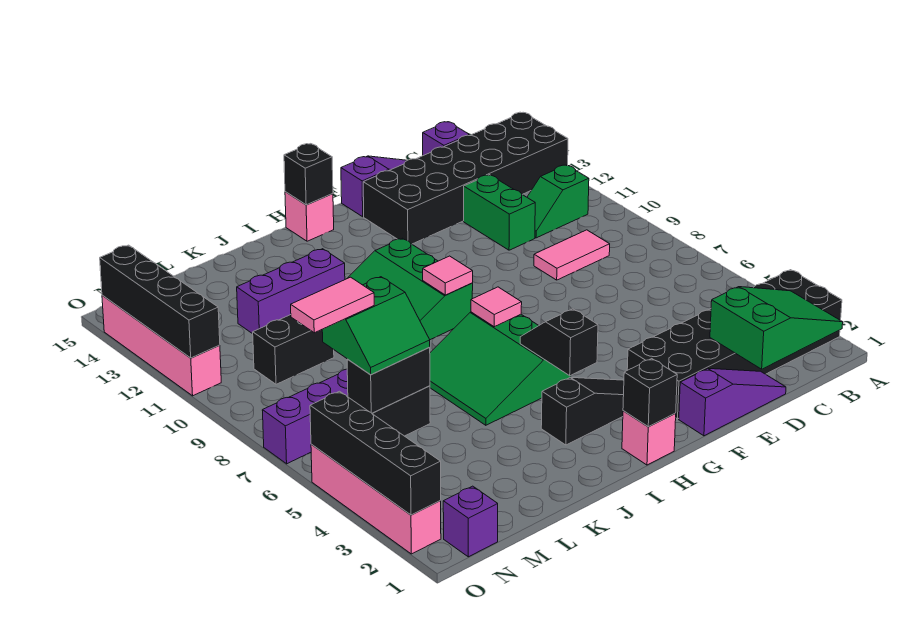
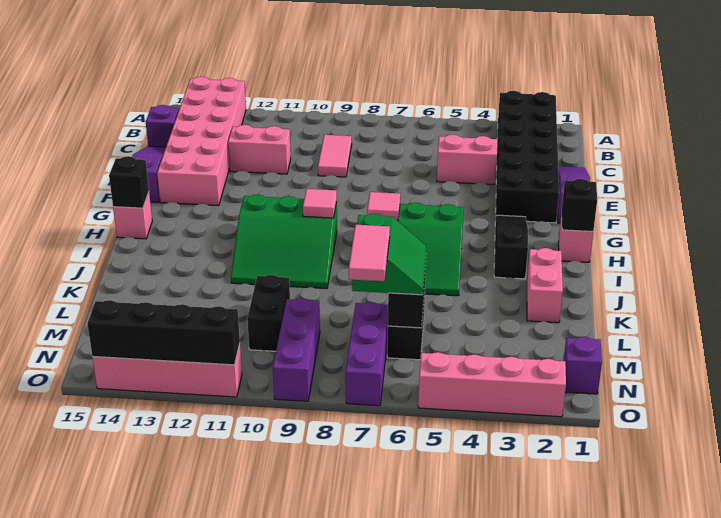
black brick A13:F14 level 1 -> pink brick A13:F14 level 1
green slope B1:D2 level 2 top D -> none
green slope B11:C11 level 1 top B -> none
none -> pink brick D4:D5 level 1
green brick D11:D12 level 1 -> pink brick D11:D12 level 1
black slope H4:H5 level 2 top 4 -> none
none -> pink brick J2:K2 level 1
purple brick J12:L12 level 1 -> purple brick M9:O9 level 1
black brick O2:O5 level 2 -> none

